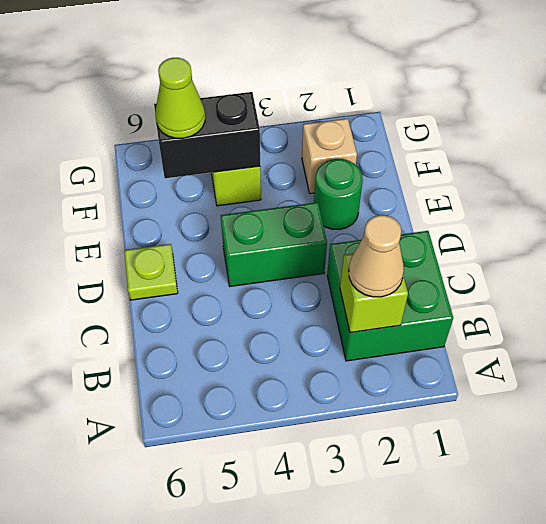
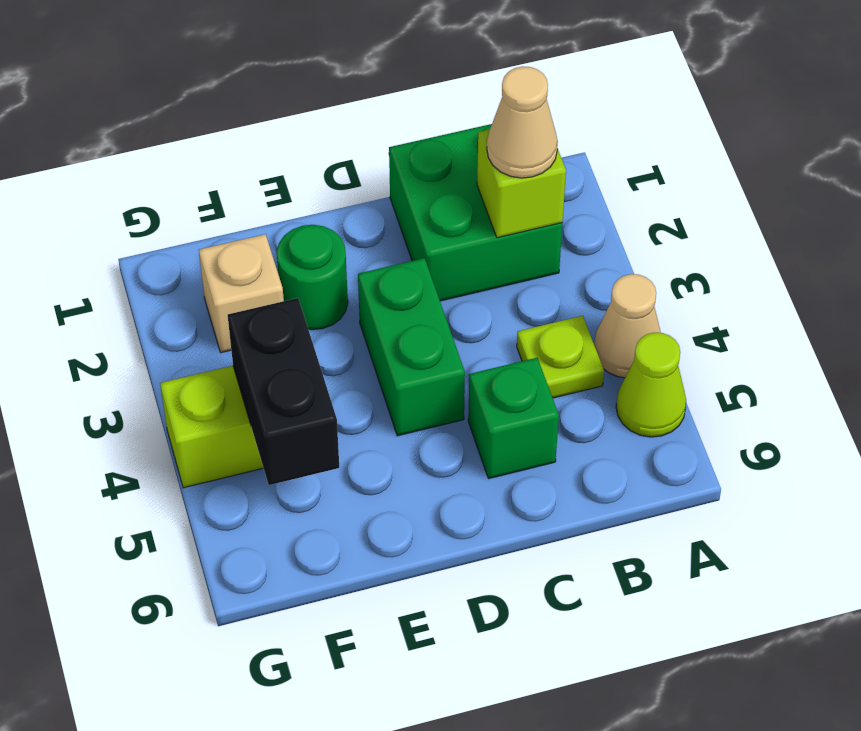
none -> tan cone A4 level 1
none -> green brick C5 level 1
lime plate D6 level 1 -> lime plate B4 level 1
lime cone F5 level 3 -> lime cone A5 level 1

